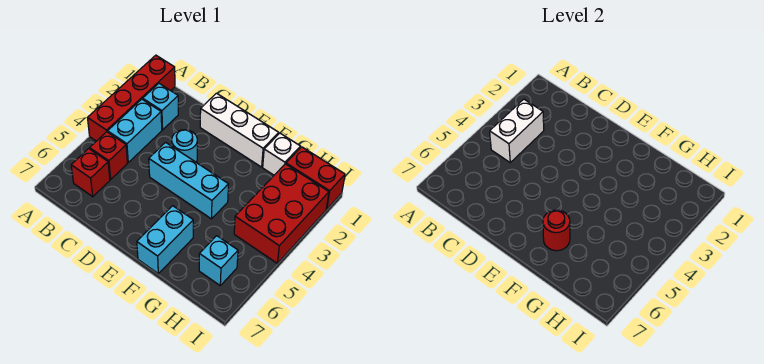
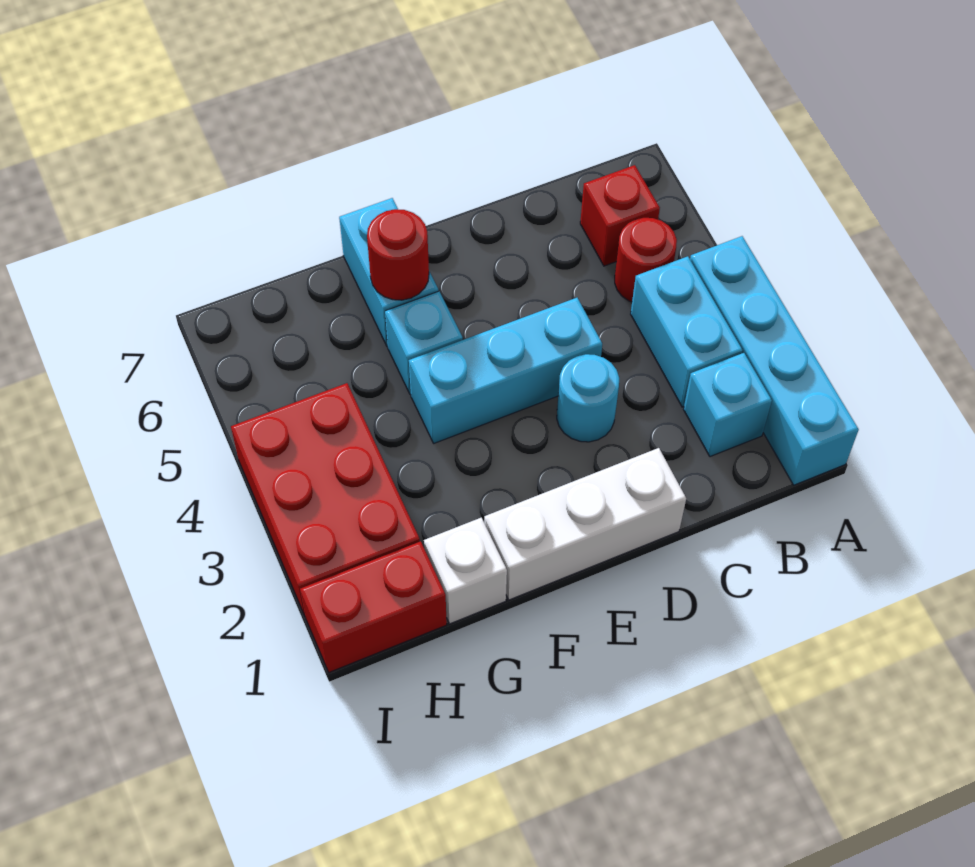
red brick A1:A4 level 1 -> cyan brick A1:A4 level 1
white brick B3:B4 level 2 -> none
red brick B5 level 1 -> red round brick B5 level 1
cyan brick H6 level 1 -> cyan brick F5 level 1

